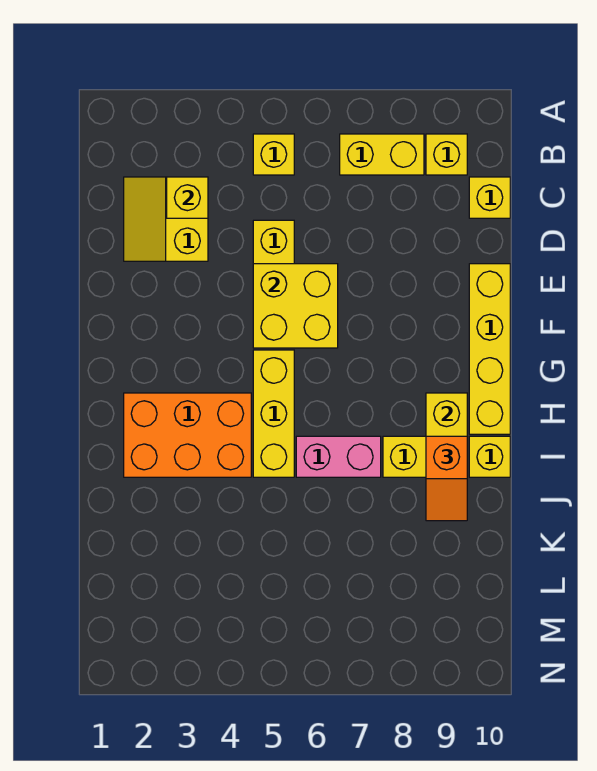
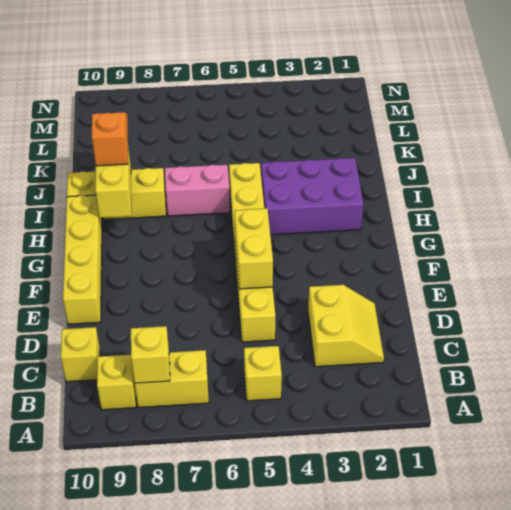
yellow brick C3 level 2 -> yellow brick B8 level 2
yellow brick E5:F6 level 2 -> yellow brick E5:F5 level 2
orange brick H2:I4 level 1 -> purple brick H2:I4 level 1

